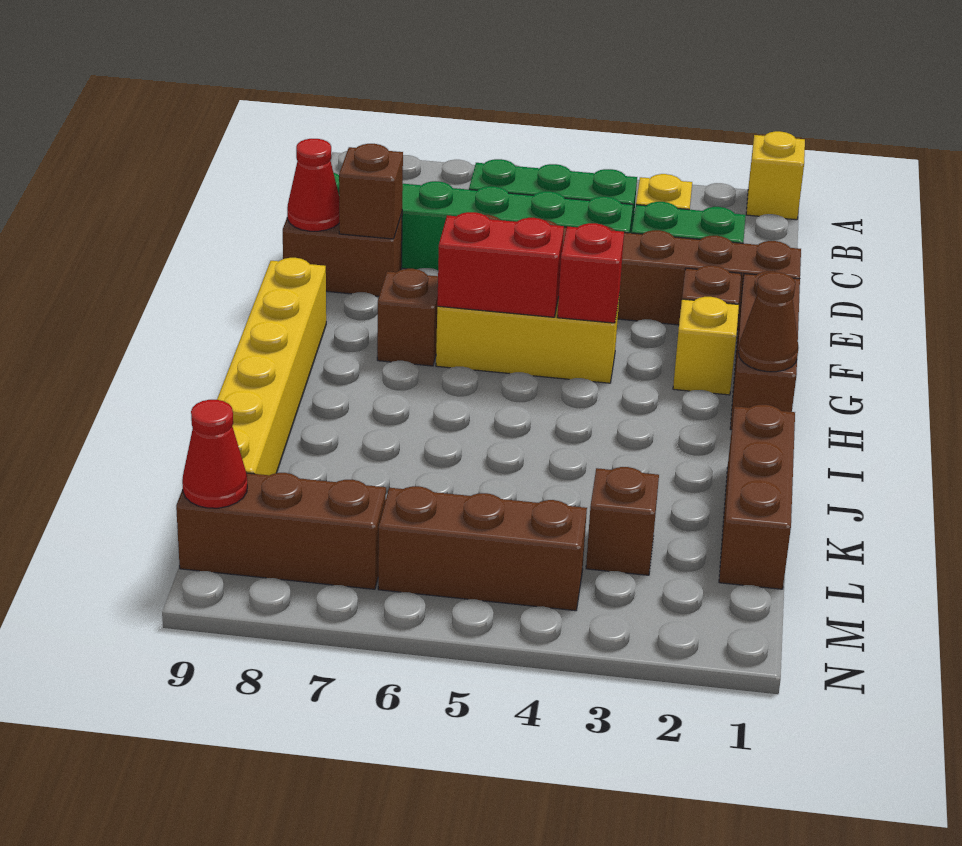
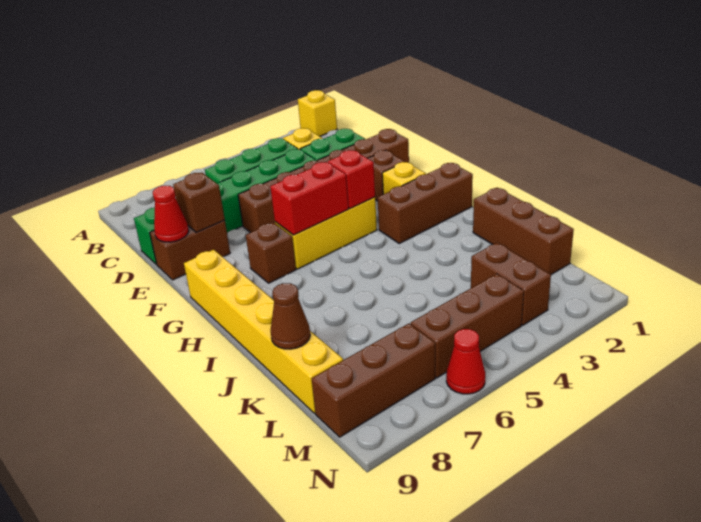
brown brick F1:H1 level 1 -> brown brick H1:H3 level 1
brown cone H1 level 2 -> brown cone K9 level 2
brown brick L3 level 1 -> brown brick L3:M3 level 1
red cone M9 level 2 -> red cone N6 level 1

